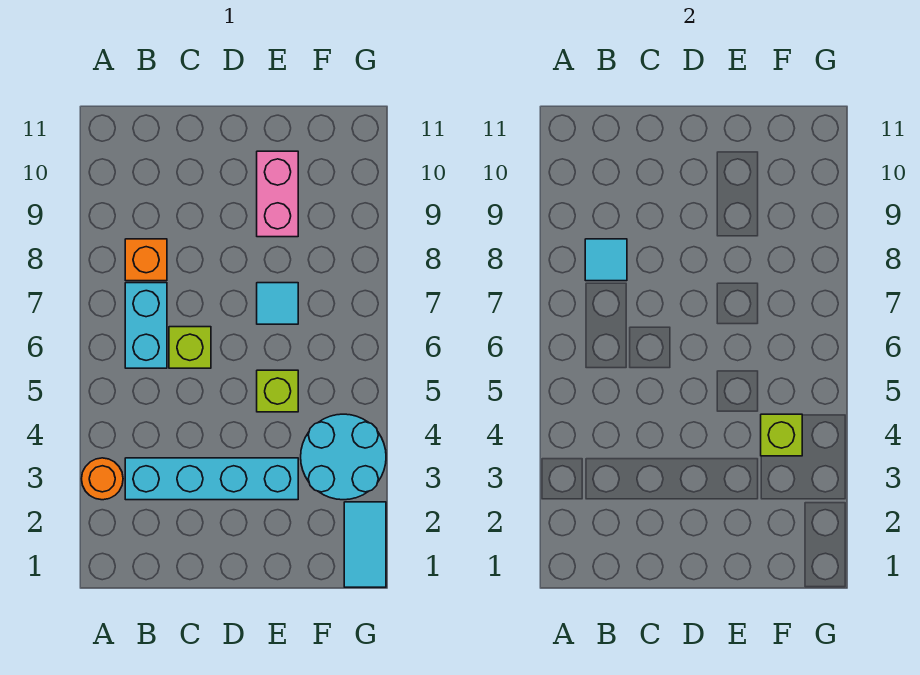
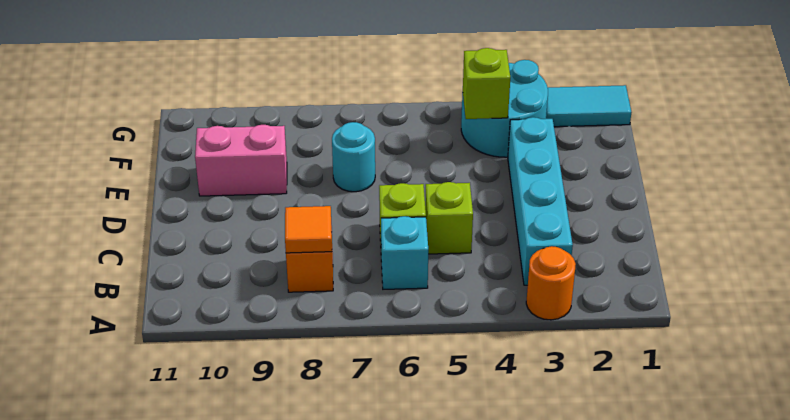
cyan brick B6:B7 level 1 -> cyan brick B6 level 1
cyan tile B8 level 2 -> orange tile B8 level 2
lime brick E5 level 1 -> lime brick C5 level 1
cyan tile E7 level 1 -> cyan round brick E7 level 1

